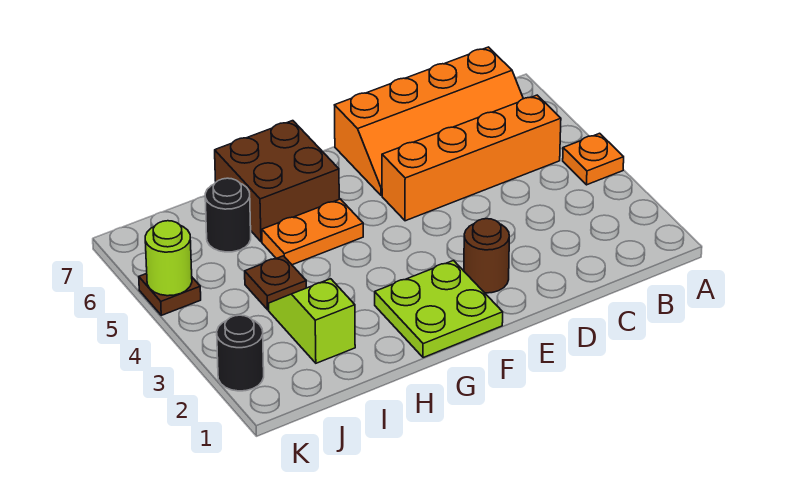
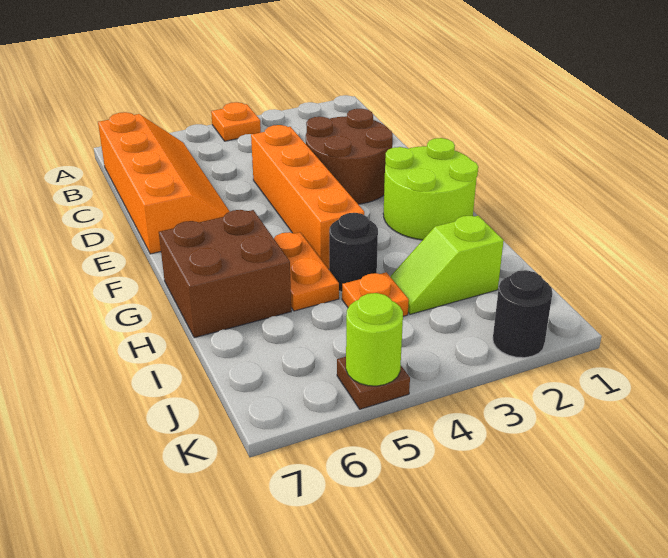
orange brick B5:E5 level 1 -> orange brick D4:G4 level 1
brown round brick E2 level 1 -> brown round brick D2:E3 level 1
lime plate F1:G2 level 1 -> lime round brick F1:G2 level 1
brown plate I4 level 1 -> orange plate I4 level 1
black round brick I6 level 1 -> black round brick H4 level 1

